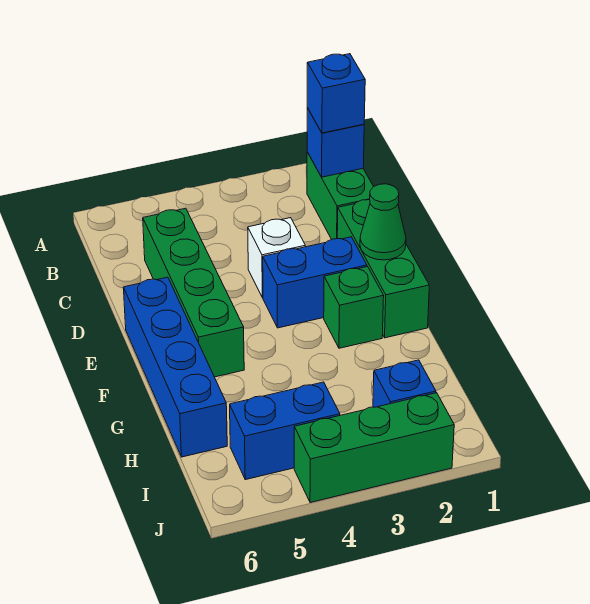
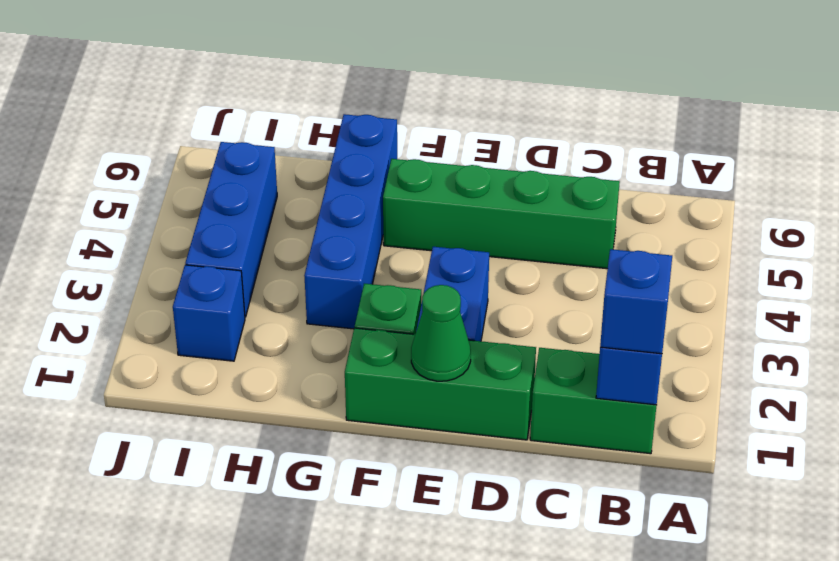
white brick D3 level 1 -> none
blue brick E6:H6 level 1 -> blue brick G3:G6 level 1
blue brick I4:I5 level 1 -> blue brick I3:I5 level 1
green brick J2:J4 level 1 -> none

